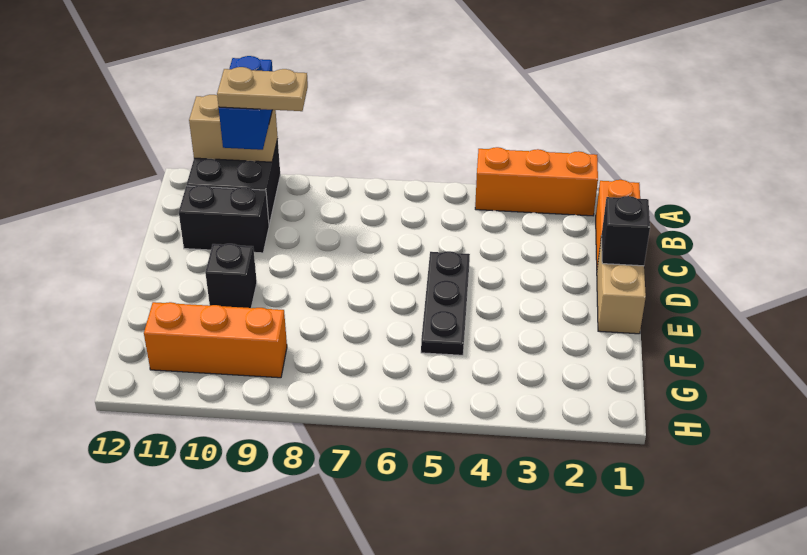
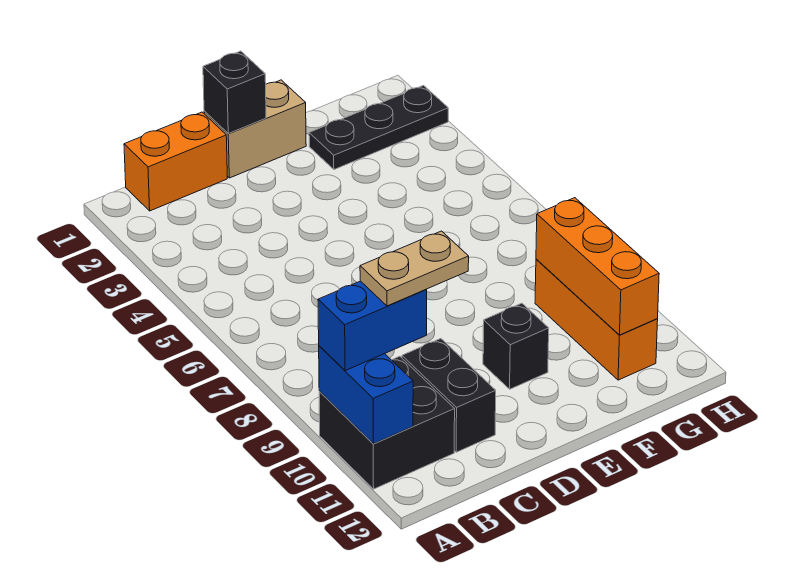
orange brick A2:A4 level 1 -> orange brick G9:G11 level 2
tan brick A10:A11 level 2 -> blue brick A10:A11 level 2
tan plate B9:B10 level 4 -> tan plate B10:C10 level 4
black plate D5:F5 level 1 -> black plate F2:H2 level 1

